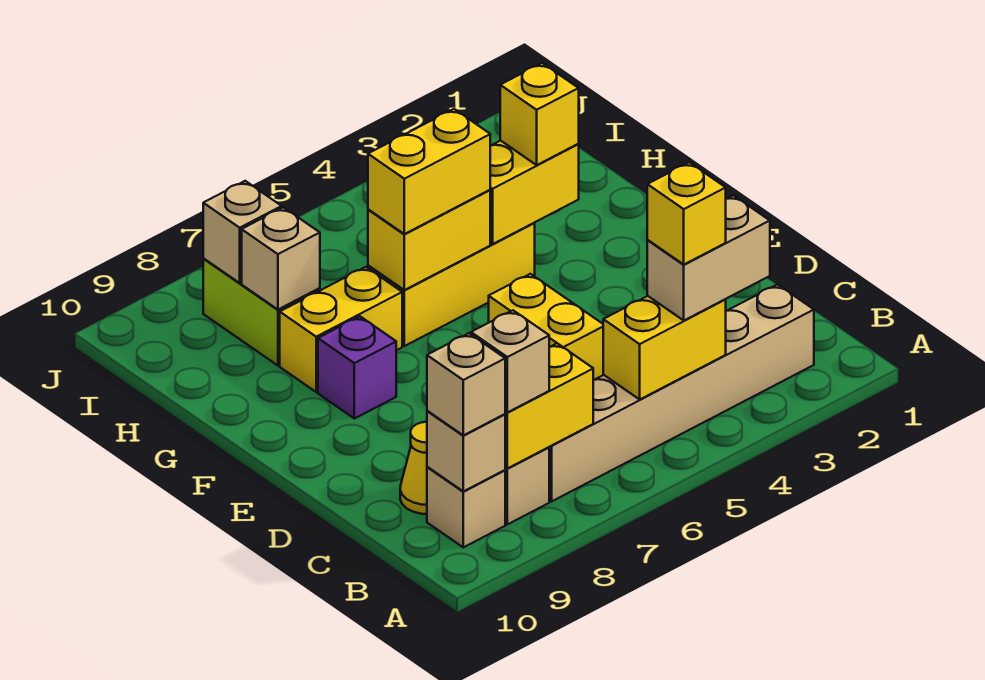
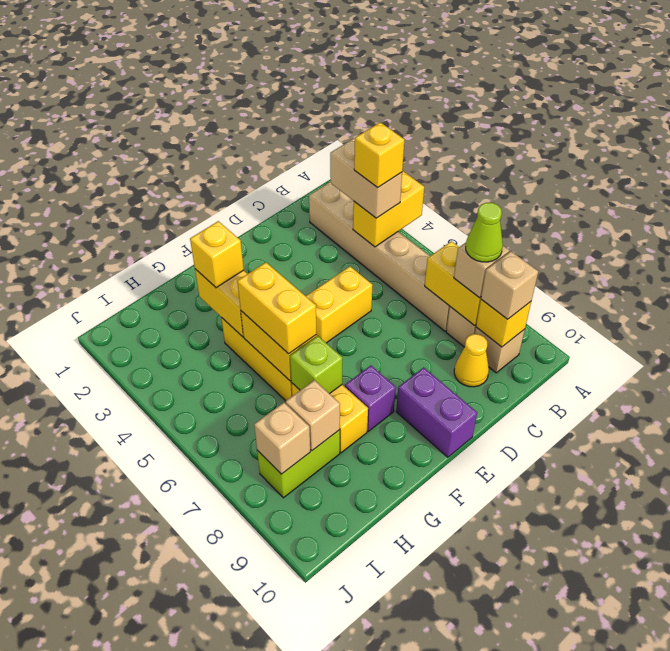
yellow brick B4:B5 level 2 -> yellow brick A4:B4 level 2
none -> lime cone B8 level 4
tan brick B9 level 2 -> yellow brick B9 level 2
none -> purple brick E9:E10 level 1
none -> lime brick G7 level 2

